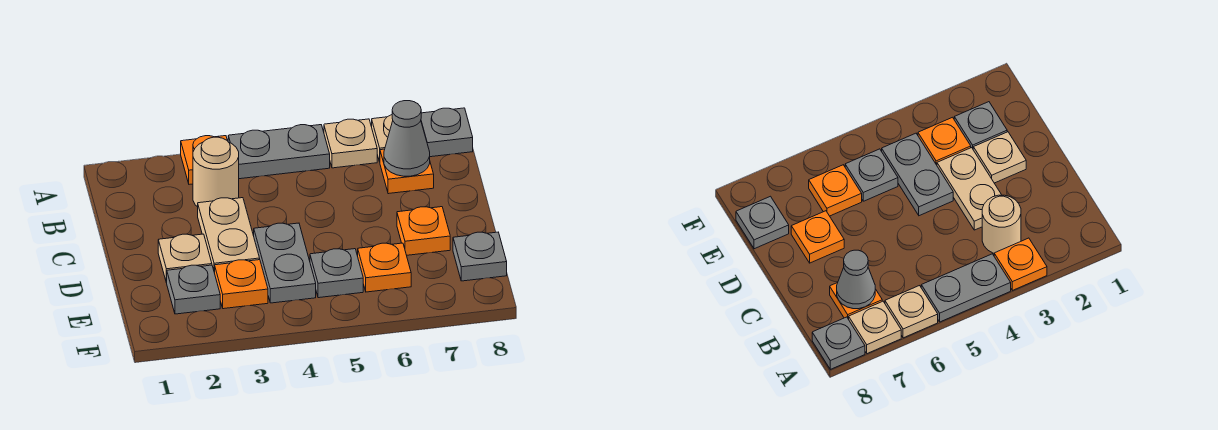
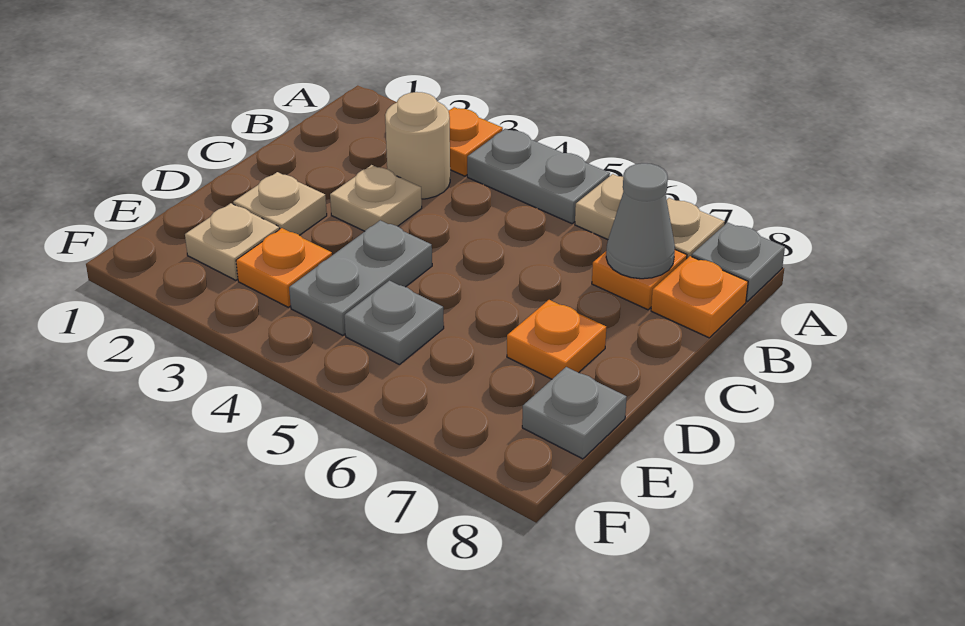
tan plate C3:D3 level 1 -> tan plate C3 level 1
grey plate E2 level 1 -> tan plate E2 level 1
orange plate E6 level 1 -> orange plate B8 level 1

